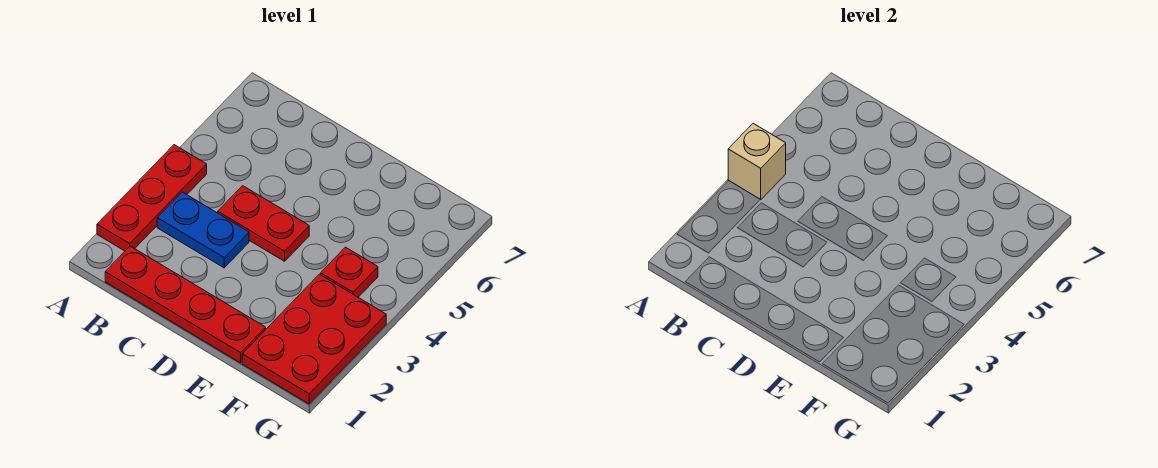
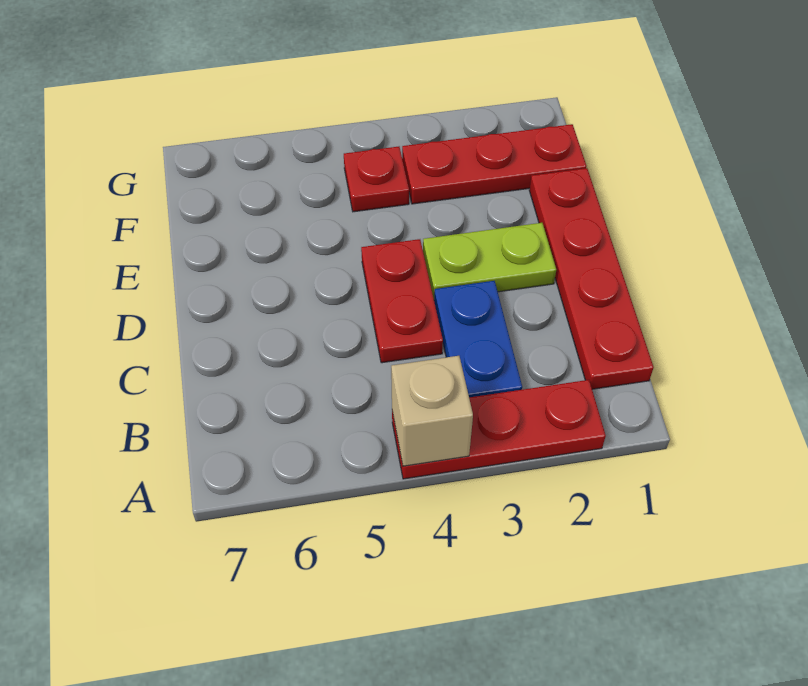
none -> lime plate D2:D3 level 1
red plate F1:G3 level 1 -> red plate F1:F3 level 1

